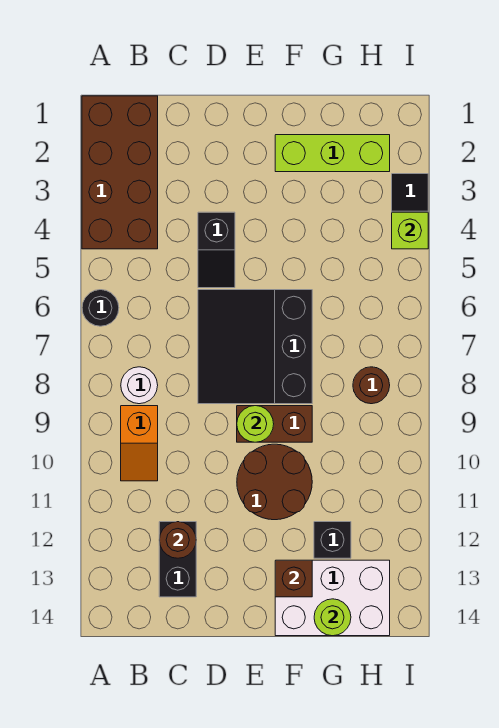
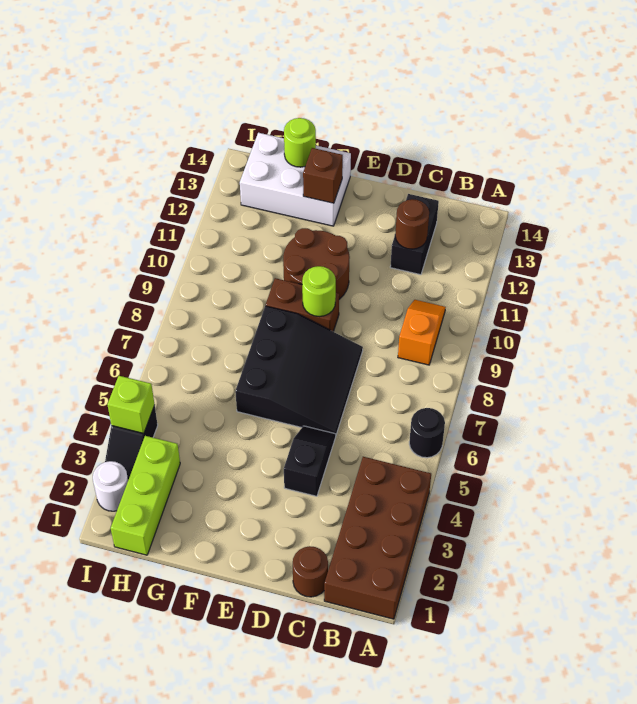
white round brick B8 level 1 -> white round brick I2 level 1
lime brick F2:H2 level 1 -> lime brick H1:H3 level 1
black brick G12 level 1 -> none
brown round brick H8 level 1 -> brown round brick C1 level 1

